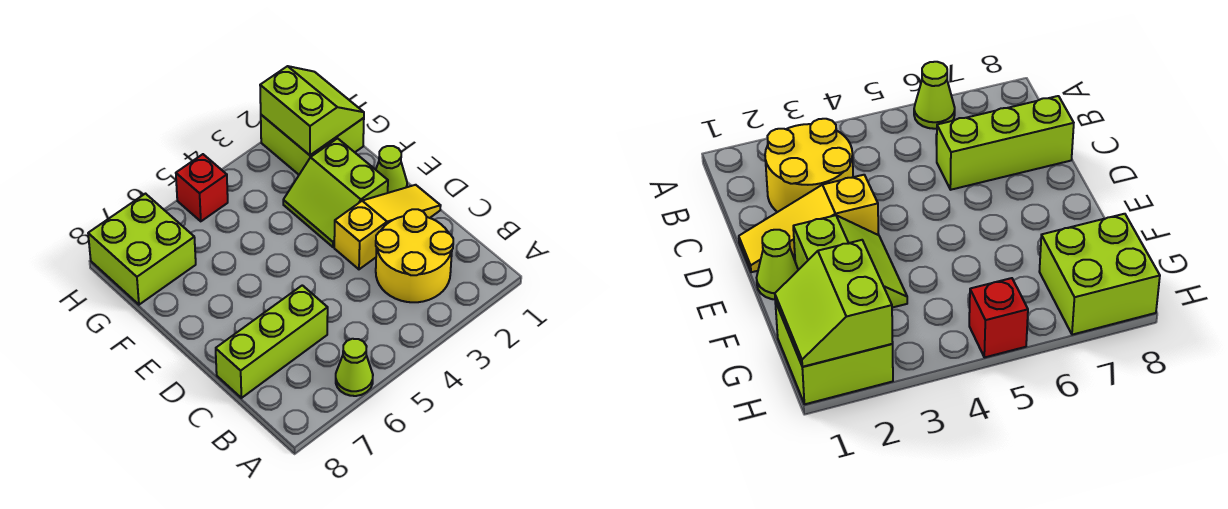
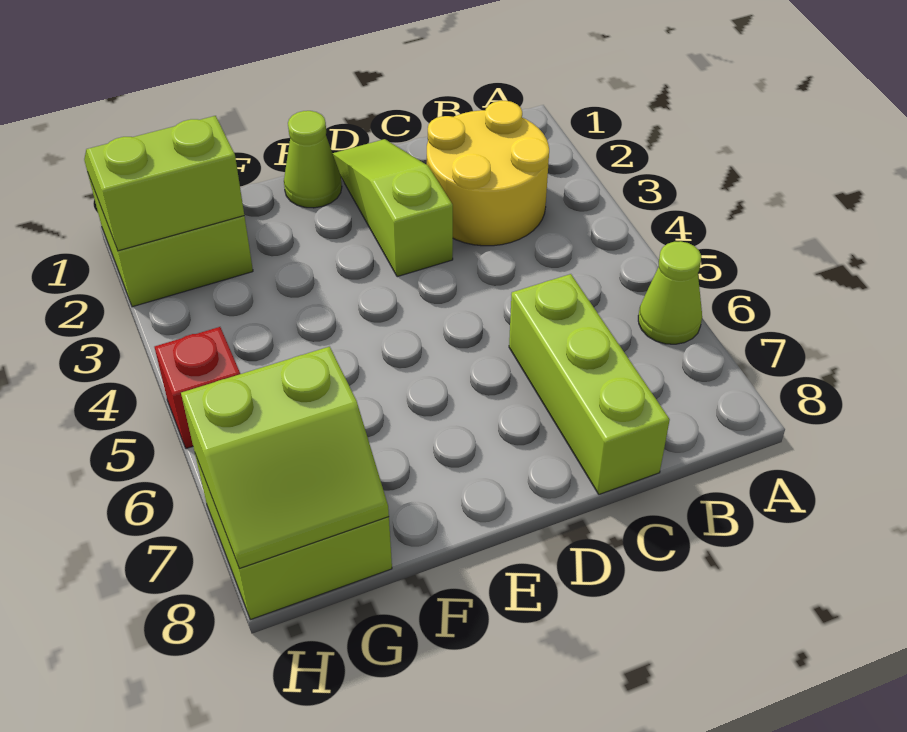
yellow slope D1:D3 level 1 top 3 -> lime slope D1:D3 level 1 top 3
lime slope E2:F3 level 1 top 2 -> lime slope G7:H8 level 2 top 7

